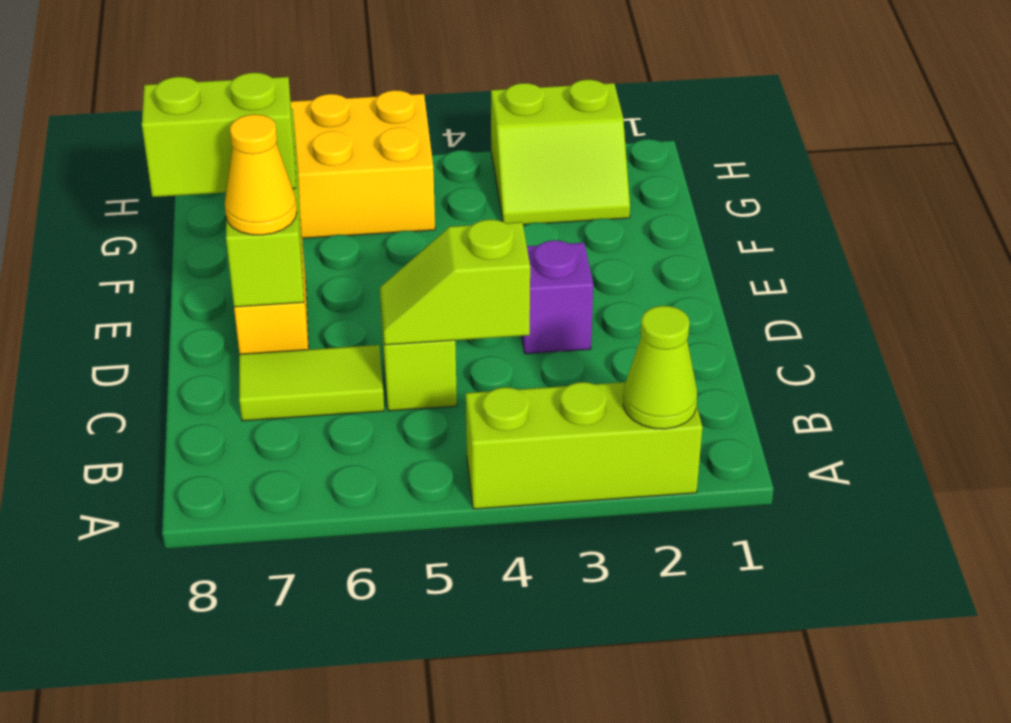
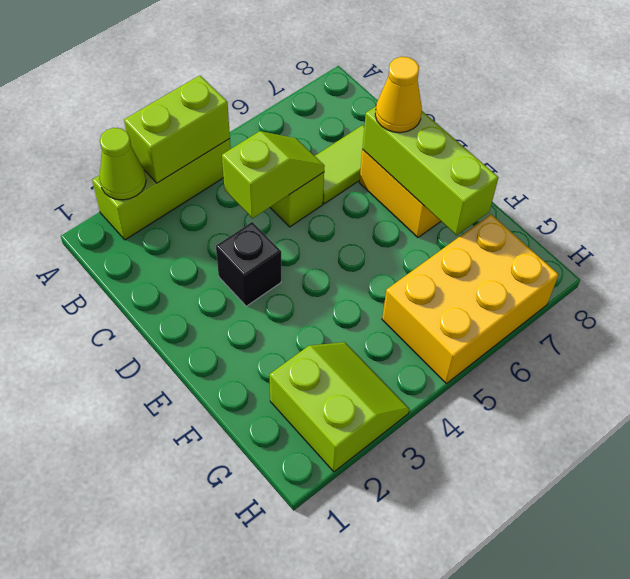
purple brick D3 level 1 -> black brick D3 level 1
lime brick E7:E8 level 3 -> lime brick A3:A4 level 2
lime slope G2:H3 level 1 top H -> lime slope G2:H3 level 1 top 2

